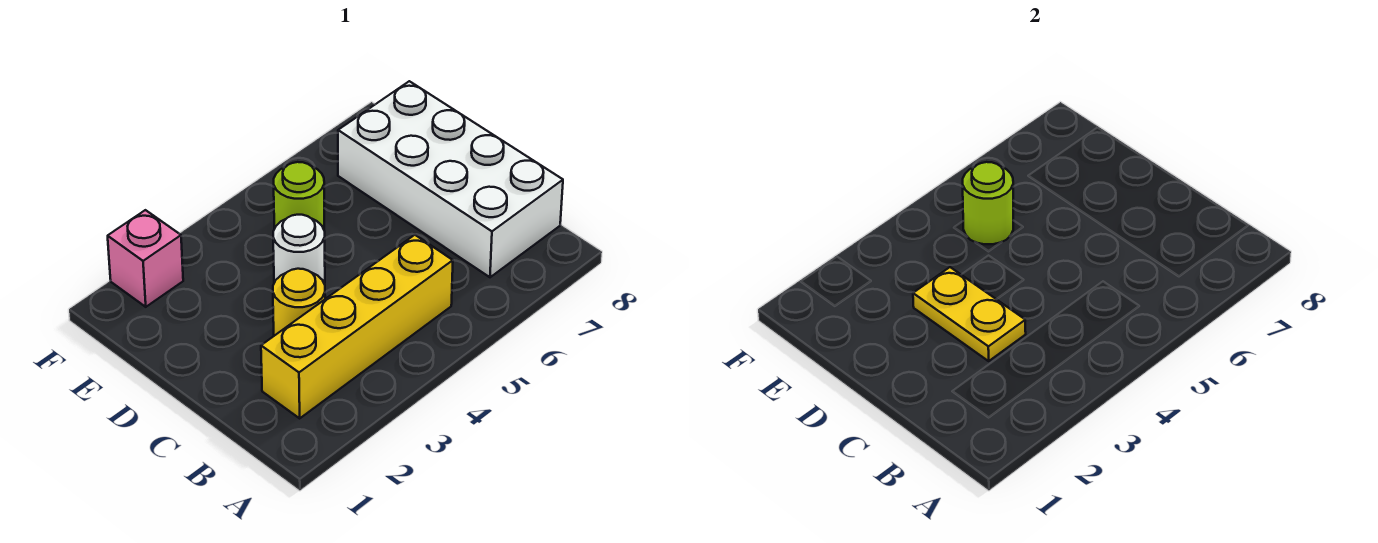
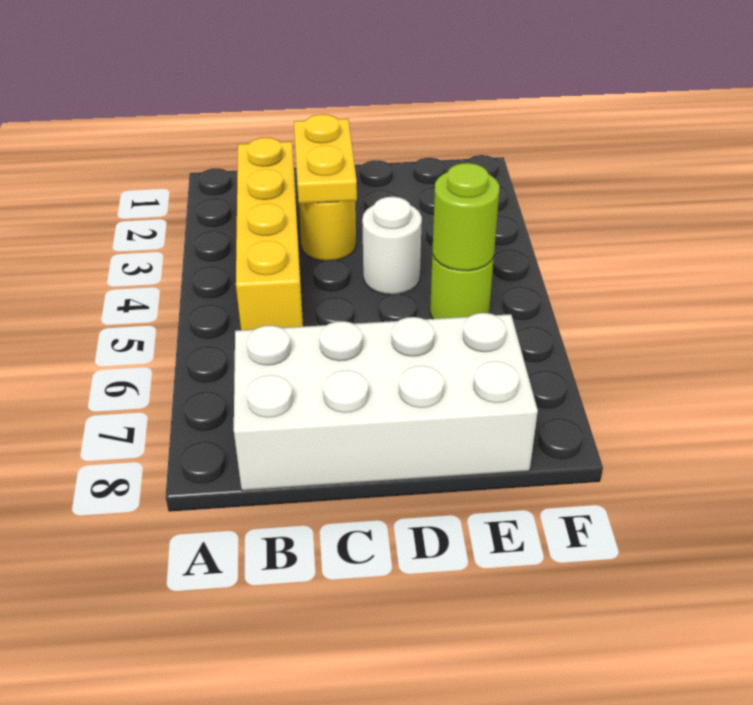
yellow plate C3:D3 level 2 -> yellow plate C2:C3 level 2
pink brick F2 level 1 -> none

